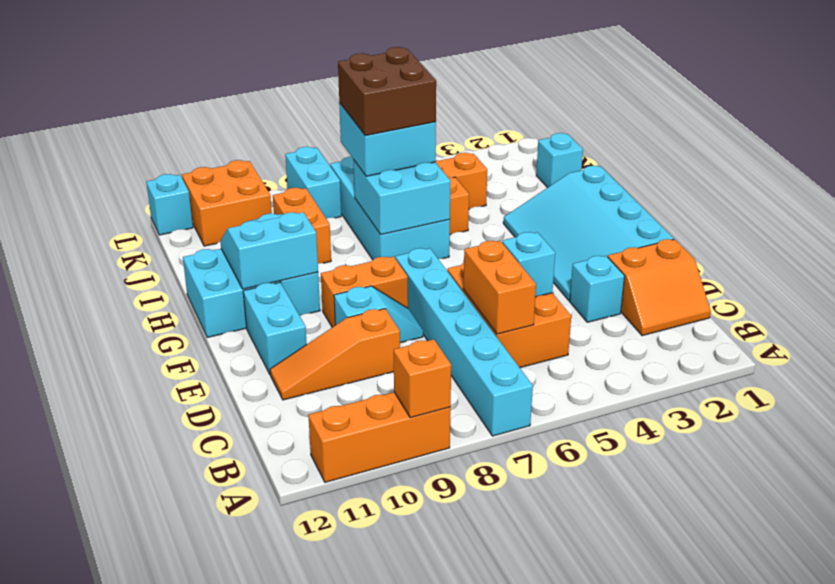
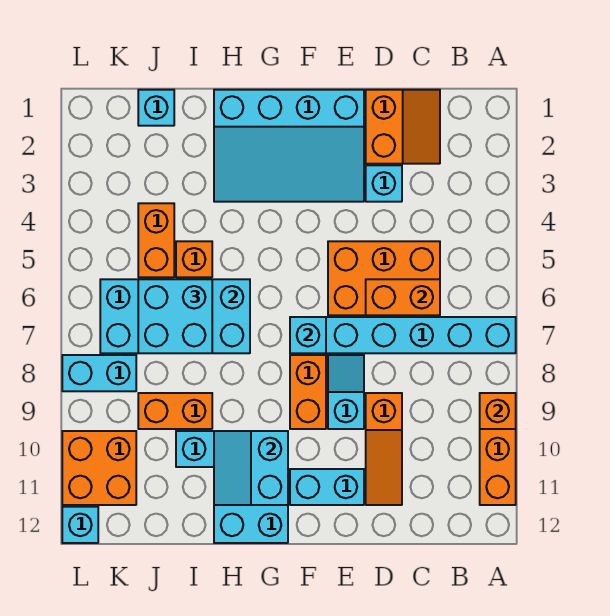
cyan brick D5 level 2 -> cyan brick F7 level 2
brown brick I6:J7 level 4 -> none

